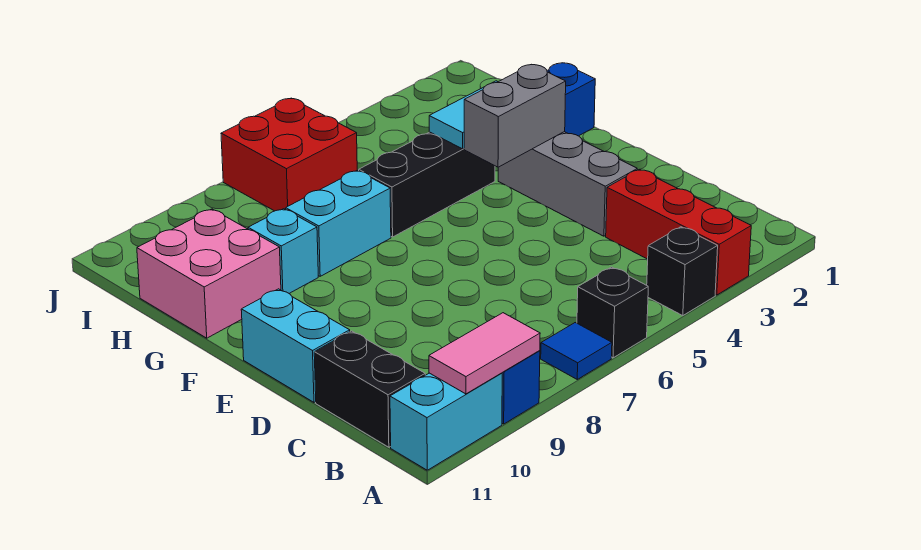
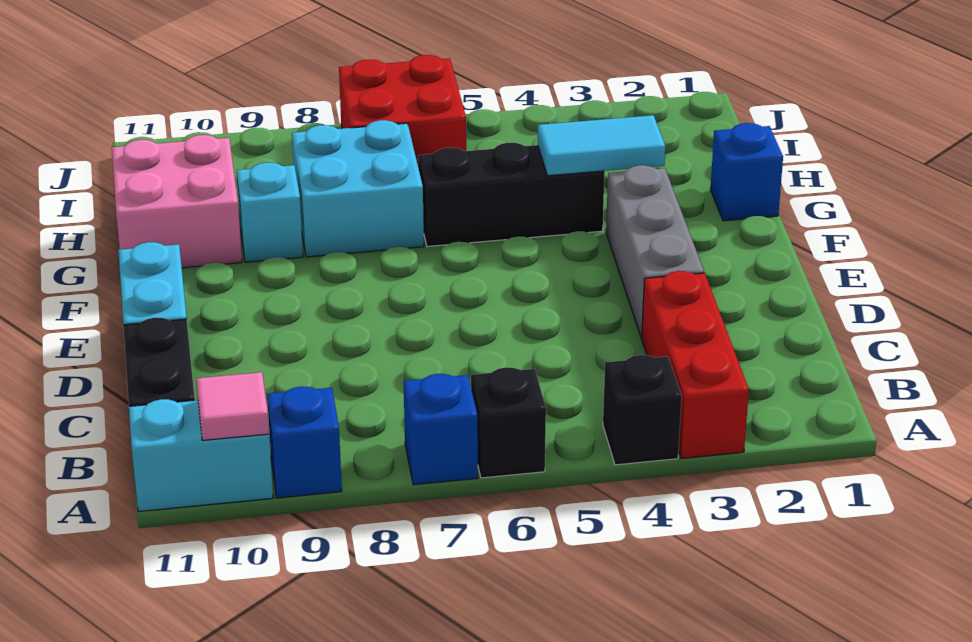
blue tile A7 level 1 -> blue brick A7 level 1
pink tile A9:A10 level 2 -> pink tile A10 level 2
grey brick F3:F4 level 2 -> none
cyan brick G7:G8 level 1 -> cyan brick G7:H8 level 1

